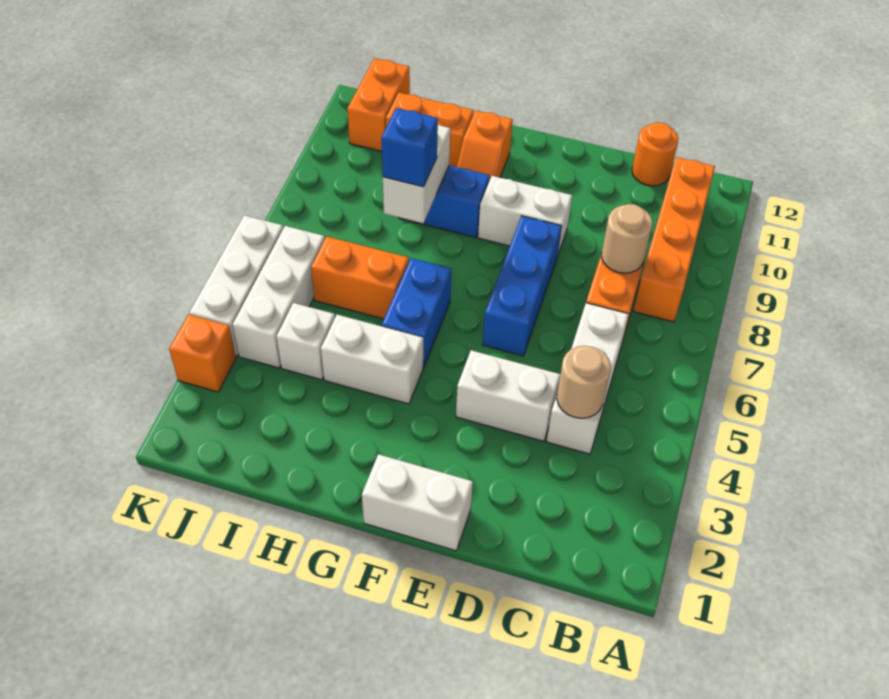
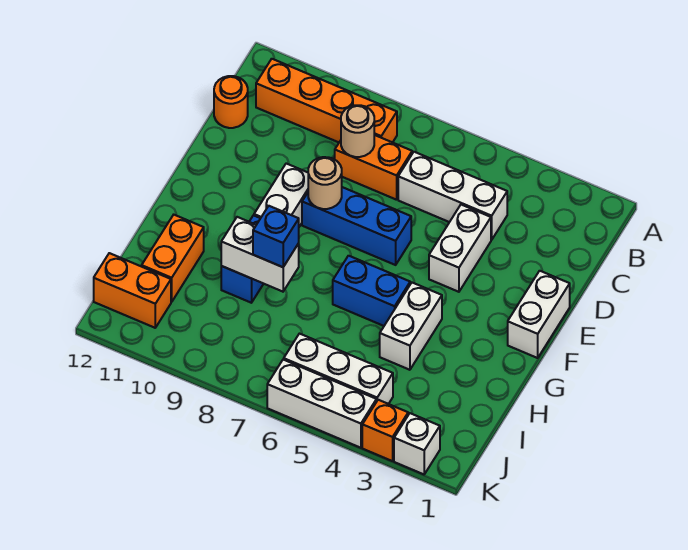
tan round brick C4 level 2 -> tan round brick E8 level 2
orange slope G10:G11 level 1 top 11 -> none
orange brick H6:I6 level 1 -> none
white brick I4 level 1 -> white brick K2 level 1

